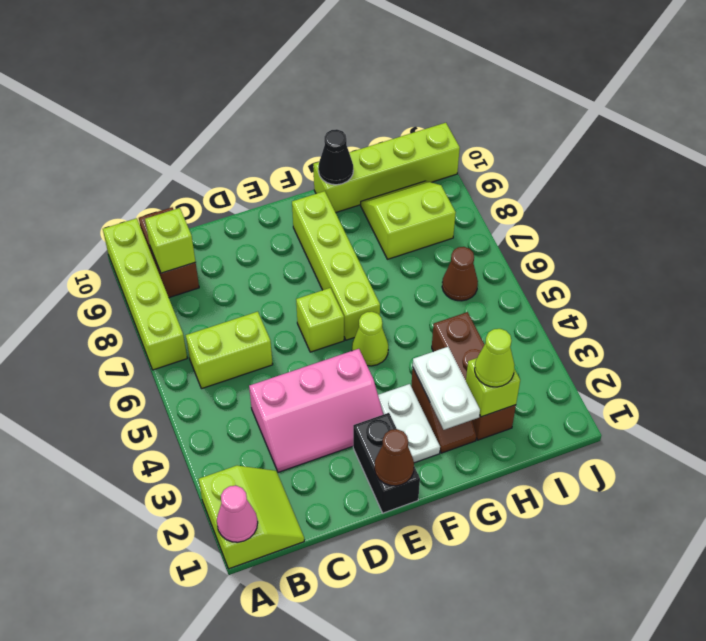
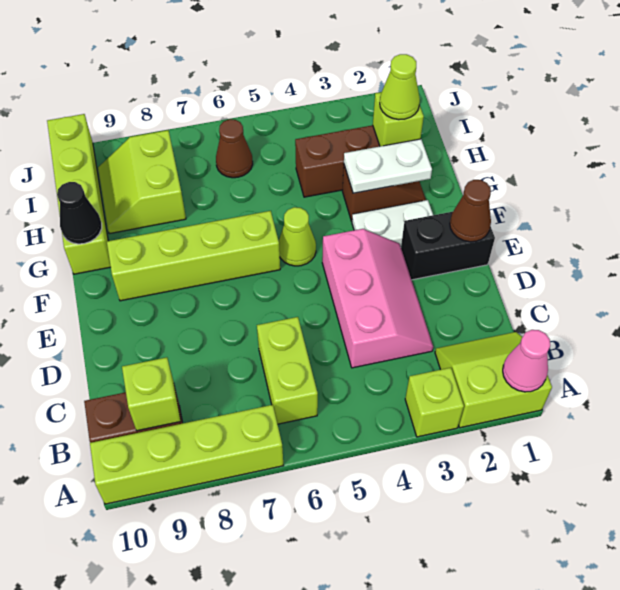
lime brick E6 level 1 -> lime brick A3 level 1

